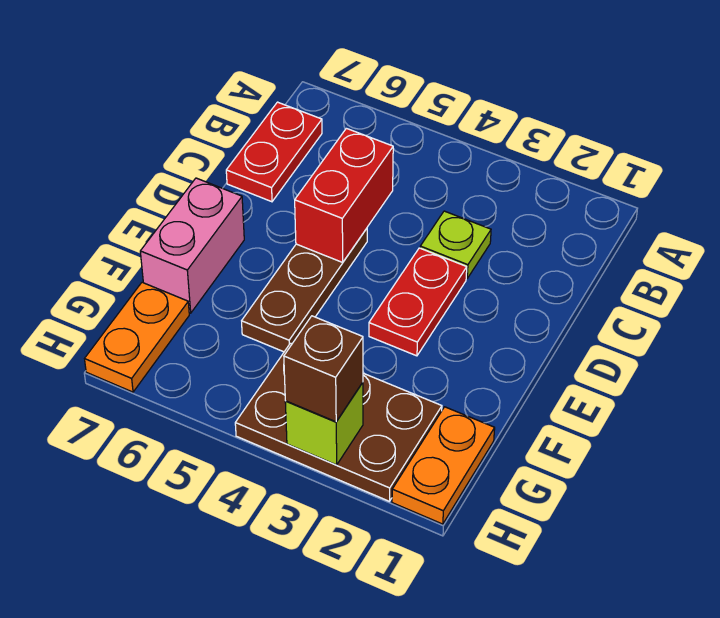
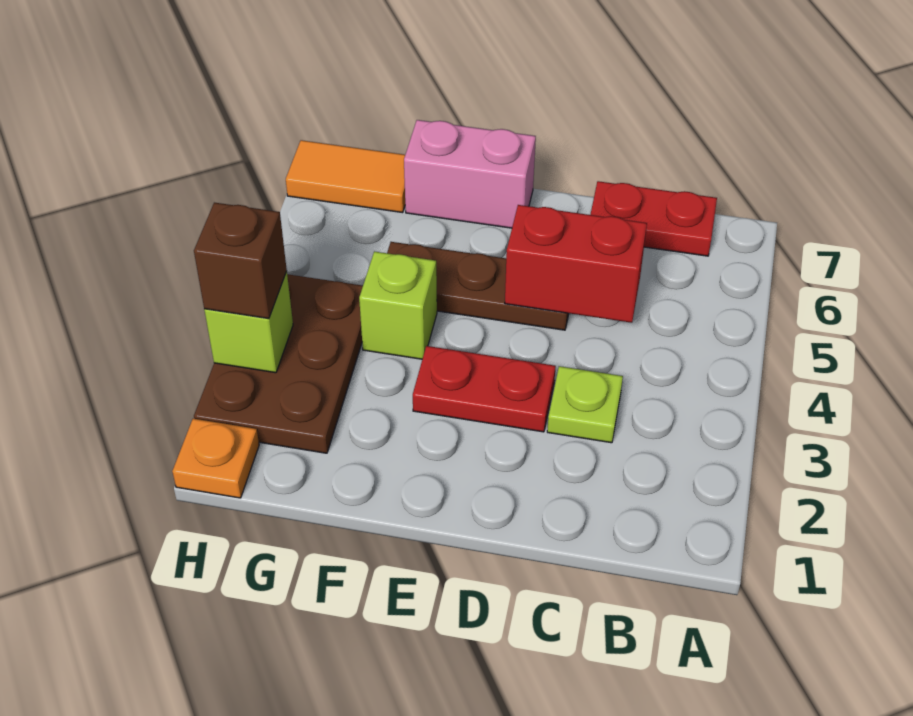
none -> lime brick F4 level 1
orange plate G1:H1 level 1 -> orange plate H1 level 1
orange plate G7:H7 level 1 -> orange tile G7:H7 level 1

